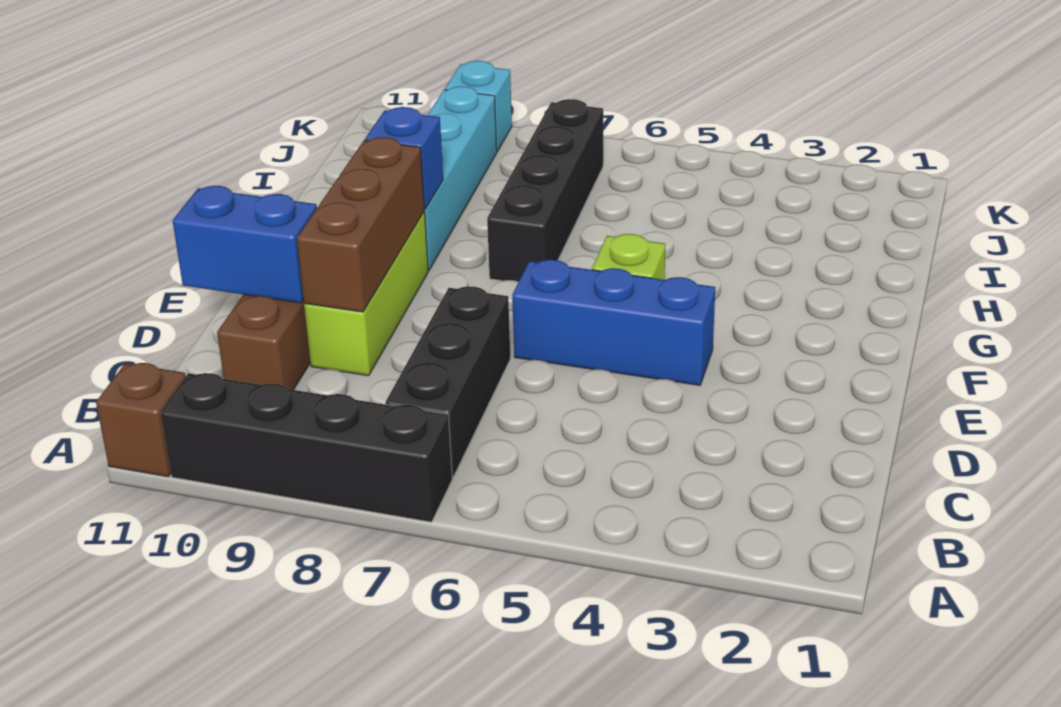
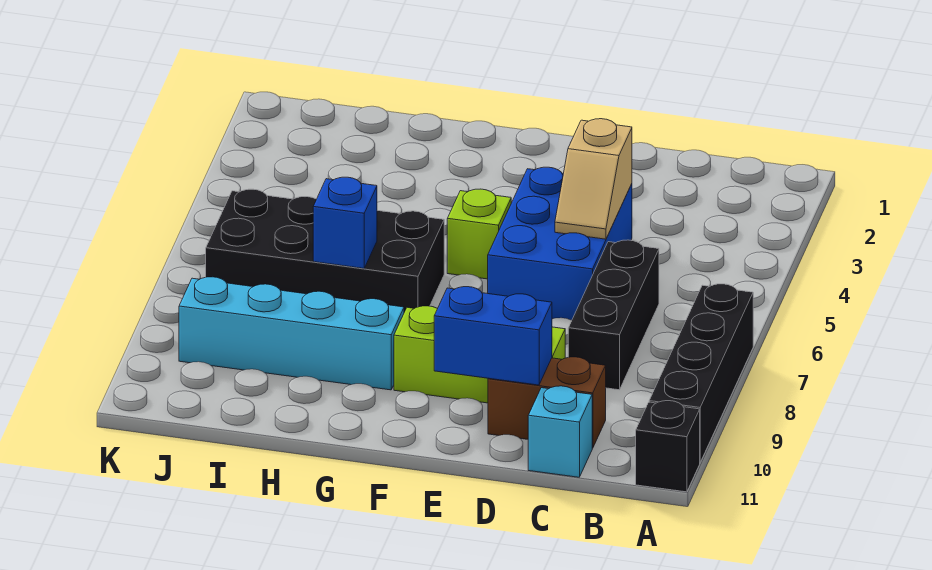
brown brick A11 level 1 -> black brick A11 level 1
black brick B7:D7 level 1 -> black brick C6:C8 level 1
none -> tan slope D4:D5 level 2 top 4
brown brick D9:F9 level 2 -> none
blue brick D10:D11 level 2 -> blue brick D10:E10 level 2
blue brick E4:E6 level 1 -> blue brick D4:E6 level 1
black brick G7:J7 level 1 -> black brick G6:J7 level 1
blue brick G9 level 2 -> blue brick H7 level 2
cyan brick K9 level 1 -> cyan brick C11 level 1

